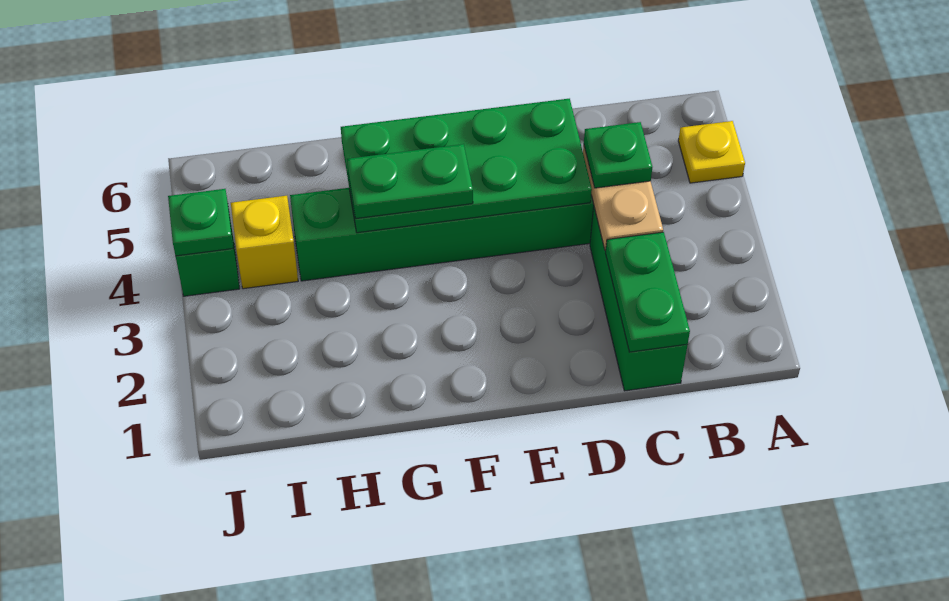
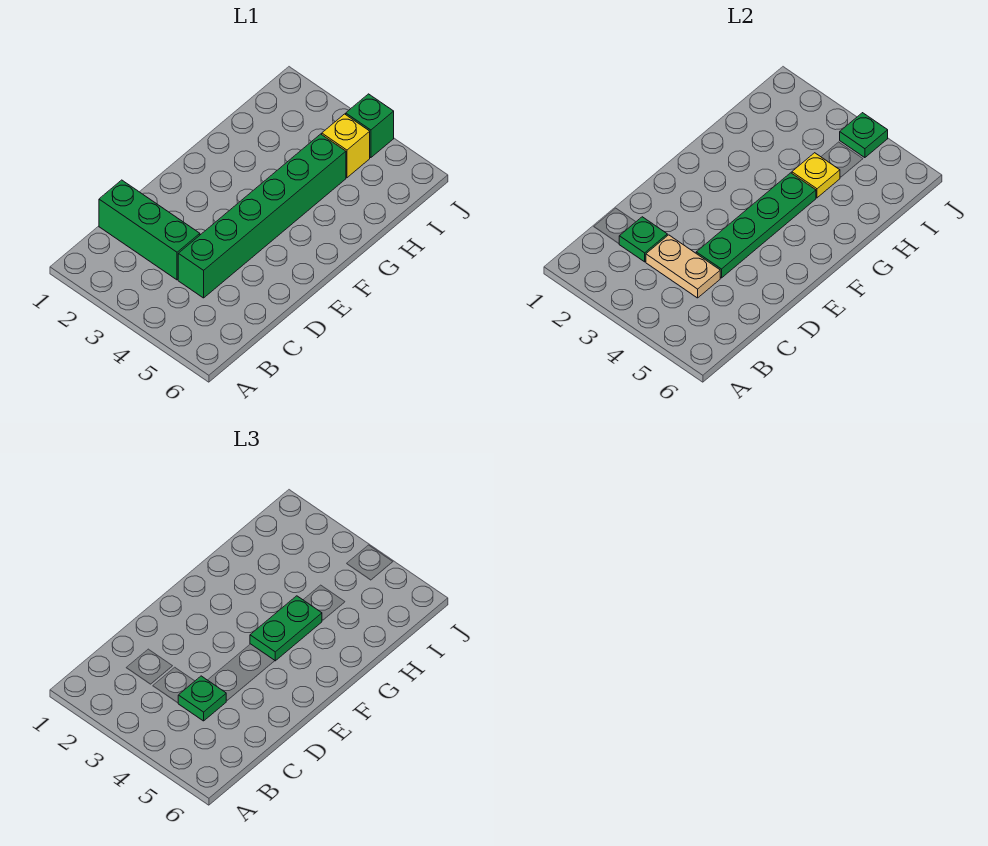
yellow plate A5 level 1 -> yellow plate H4 level 2
green plate C1:C2 level 2 -> green plate C2 level 2
green plate D4:G5 level 2 -> green plate D4:G4 level 2

